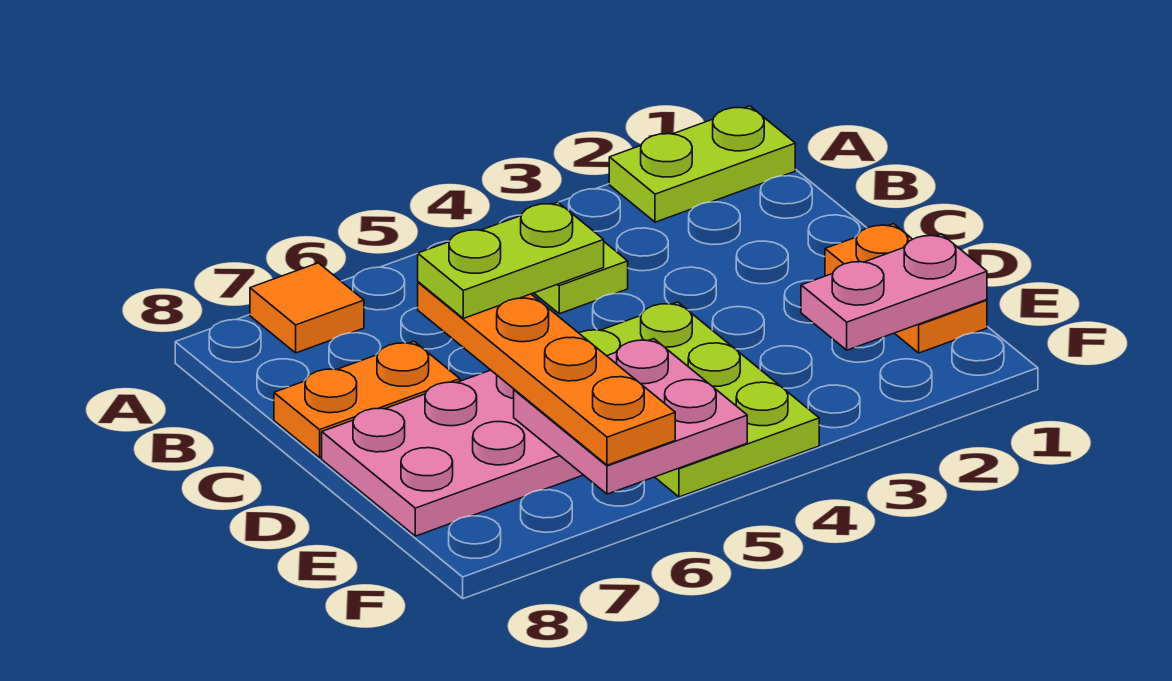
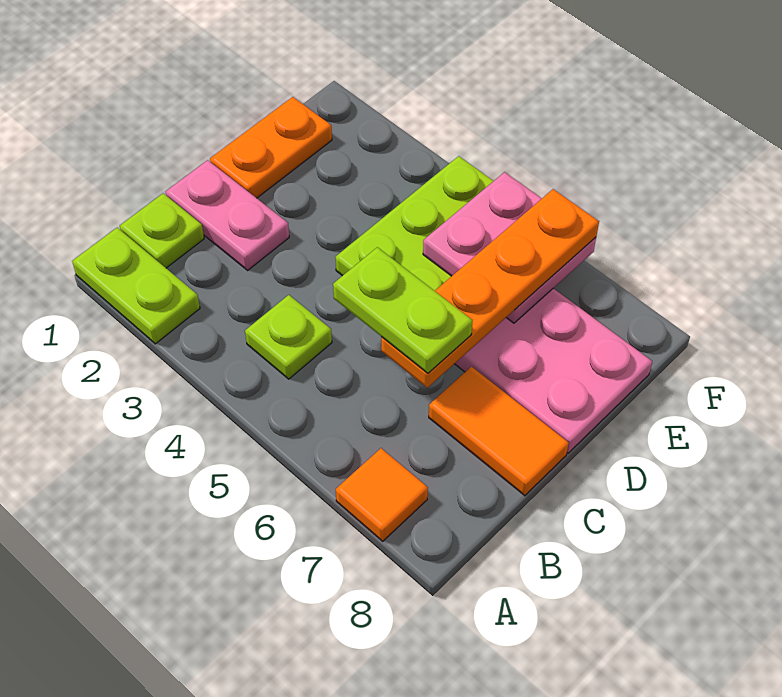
none -> lime plate B1 level 1
orange plate C7:C8 level 1 -> orange tile C7:C8 level 1
pink plate E1:E2 level 2 -> pink plate C1:C2 level 1

